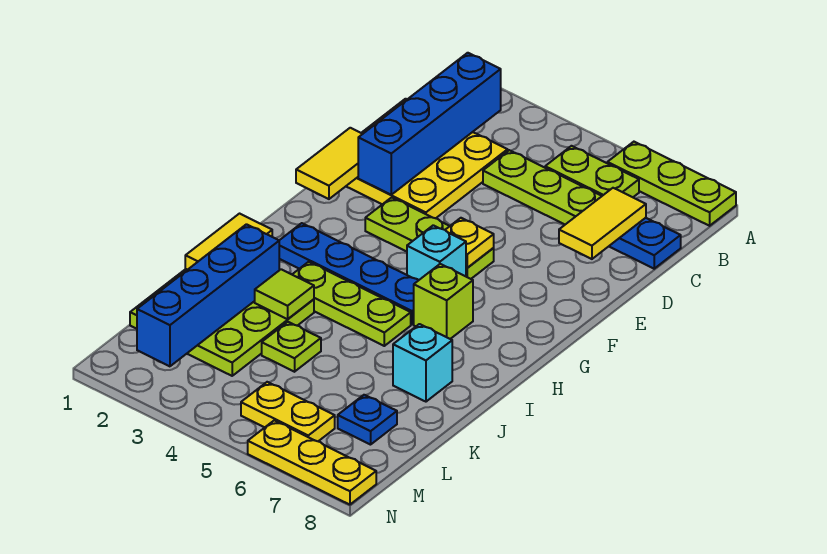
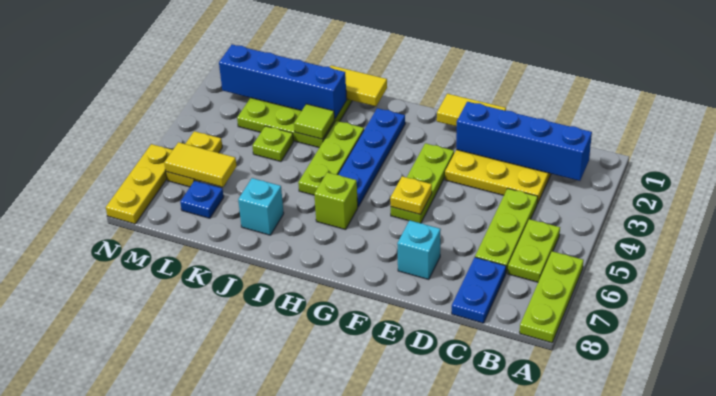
yellow tile C7:D7 level 2 -> yellow tile L6:M6 level 2
cyan brick G5 level 1 -> cyan brick E7 level 1

